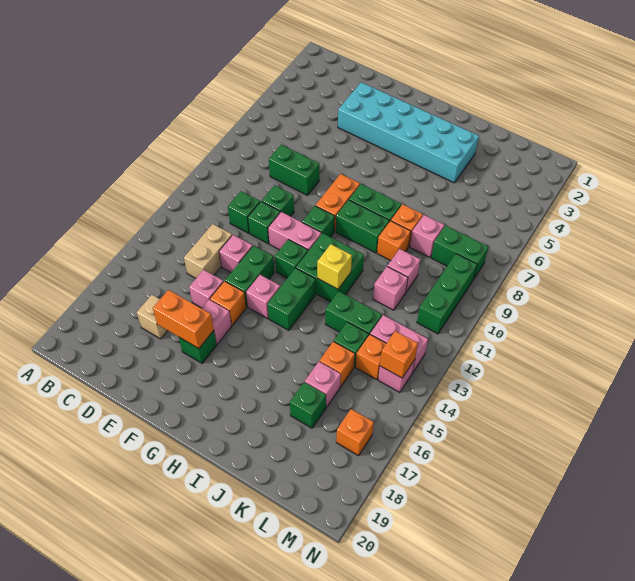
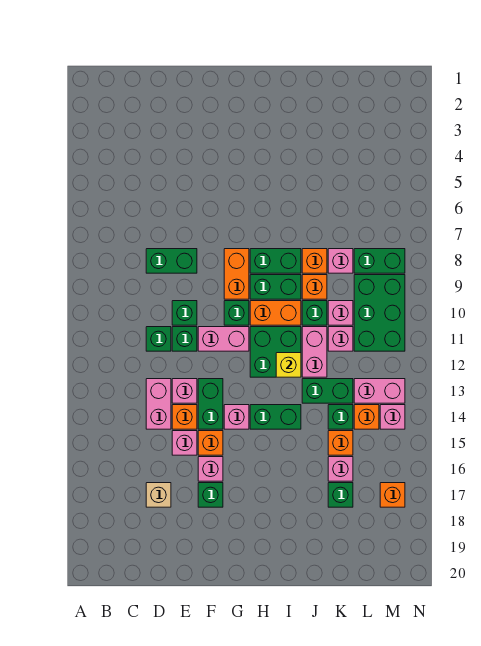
tan brick D13:D14 level 1 -> pink brick D13:D14 level 1
cyan brick E3:J4 level 1 -> none
orange brick E17:F17 level 2 -> orange brick H10:I10 level 1
green brick G12 level 1 -> green brick J10 level 1
green brick H13:H14 level 1 -> green brick H14:I14 level 1
none -> pink brick J11:J12 level 1
green brick M9:M11 level 1 -> green brick L9:M11 level 1
orange brick M14 level 2 -> orange brick E14 level 1

